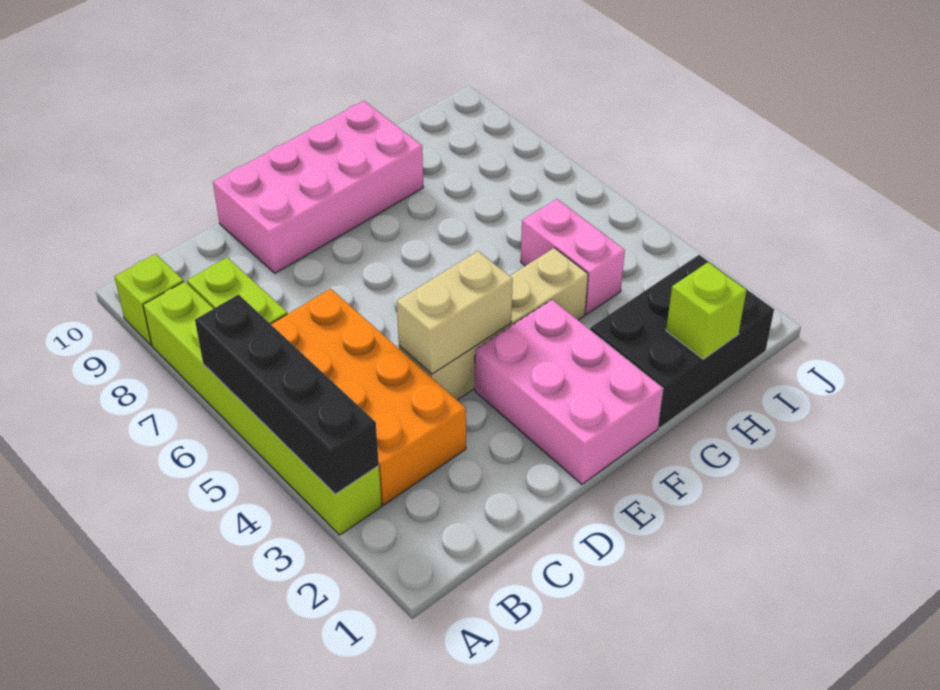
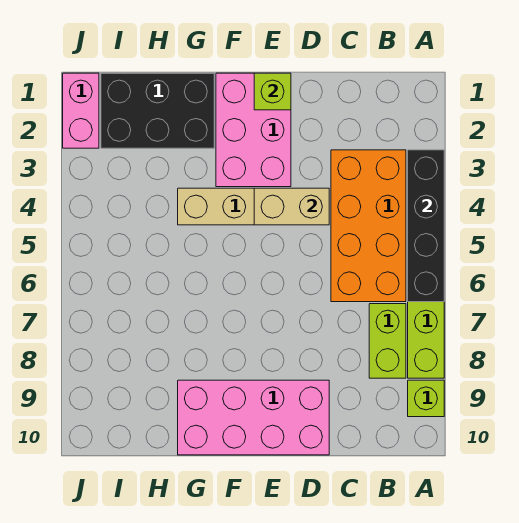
lime brick H1 level 2 -> lime brick E1 level 2
pink brick H4:H5 level 1 -> pink brick J1:J2 level 1

